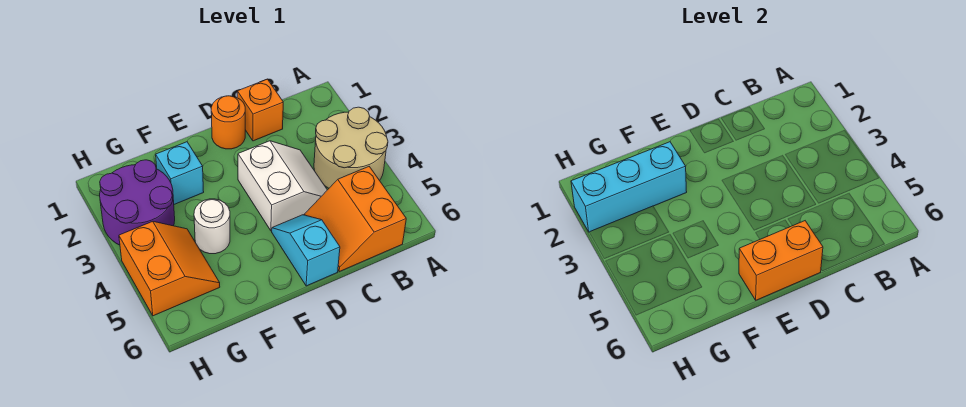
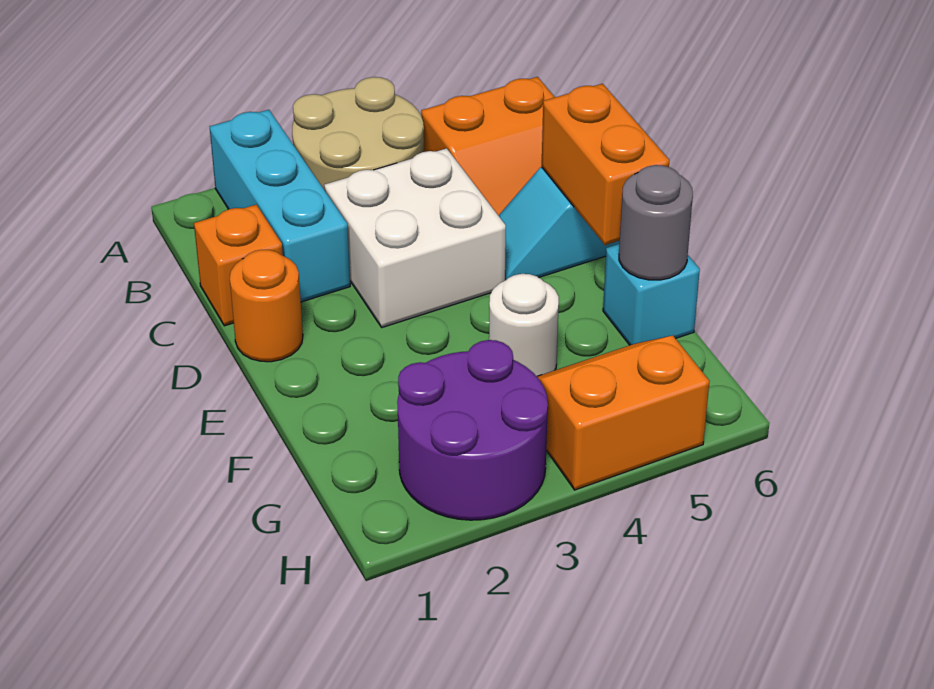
white slope C3:D4 level 1 top D -> white brick C3:D4 level 1
cyan brick F2 level 1 -> cyan brick F6 level 1
cyan brick F2:H2 level 2 -> cyan brick A2:C2 level 1
none -> grey round brick F6 level 2

